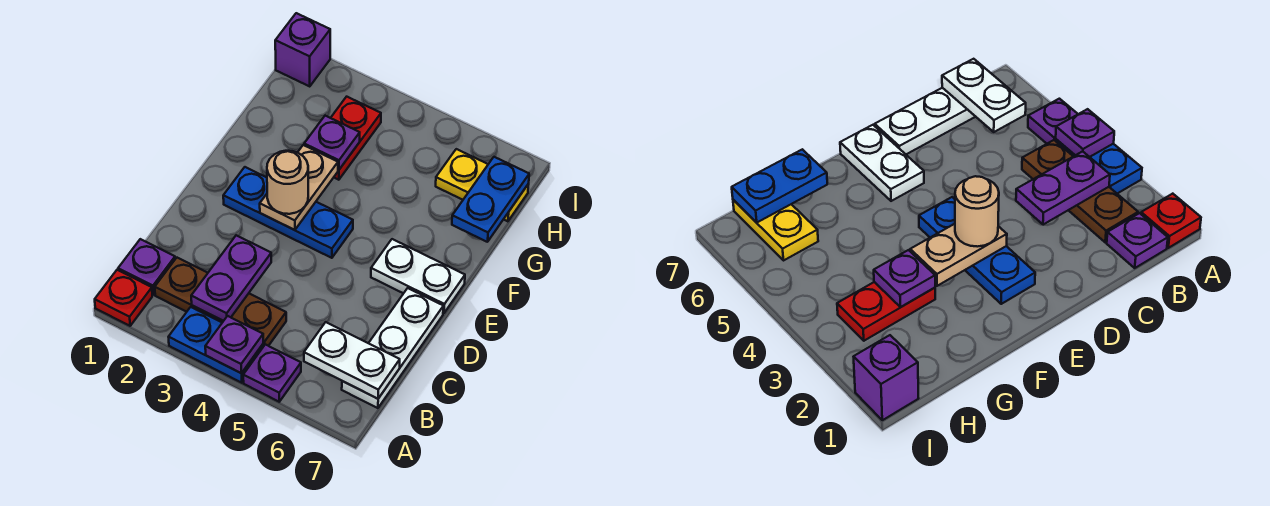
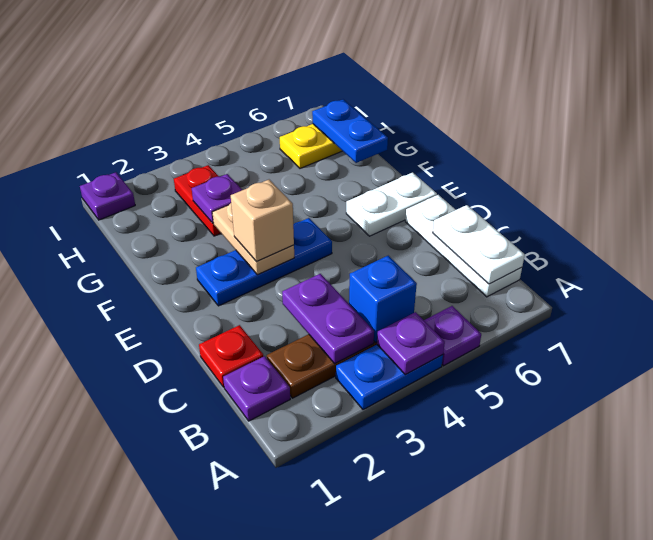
red plate A1 level 1 -> red plate C1 level 1
none -> blue brick B4 level 2
white plate B6:B7 level 2 -> white plate B7:C7 level 2
tan round brick E3 level 3 -> tan brick E3 level 3
purple brick I1 level 1 -> purple plate I1 level 1

